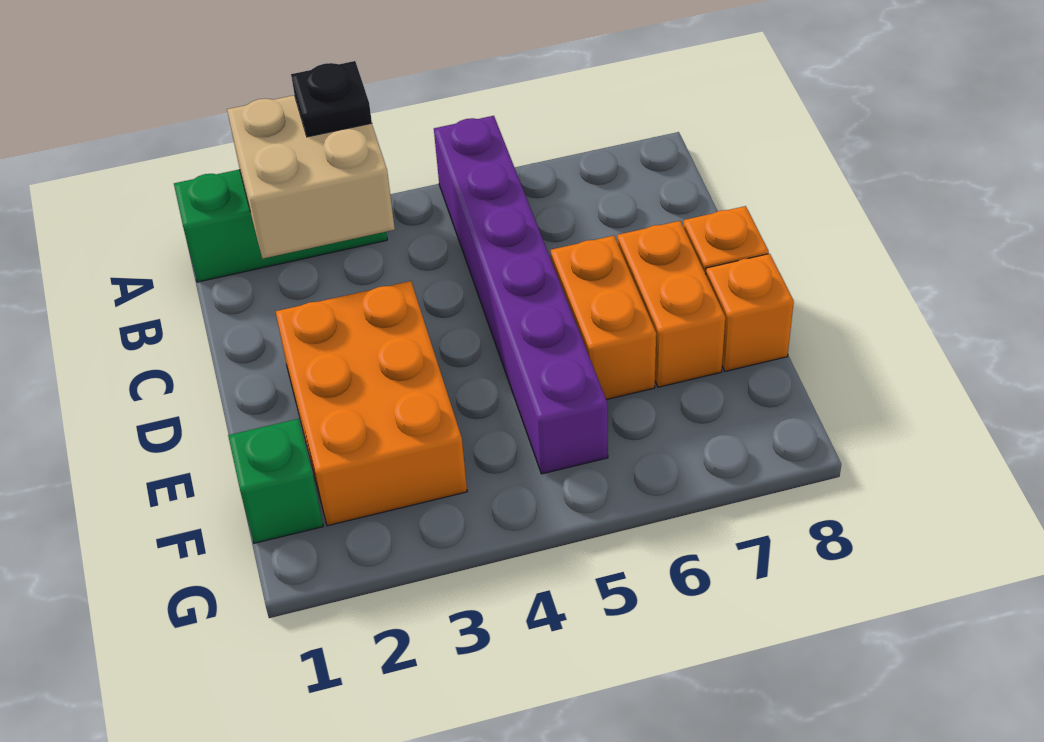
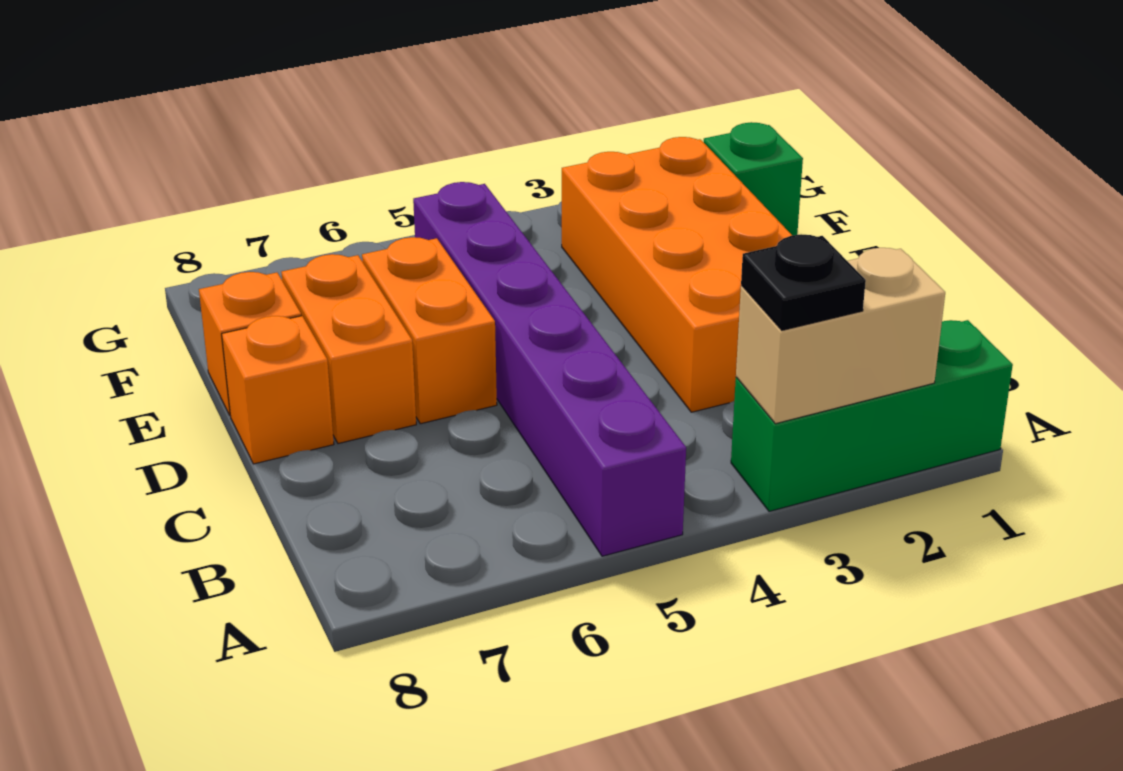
tan brick A2:B3 level 2 -> tan brick A2:A3 level 2
orange brick D2:F3 level 1 -> orange brick C2:F3 level 1

